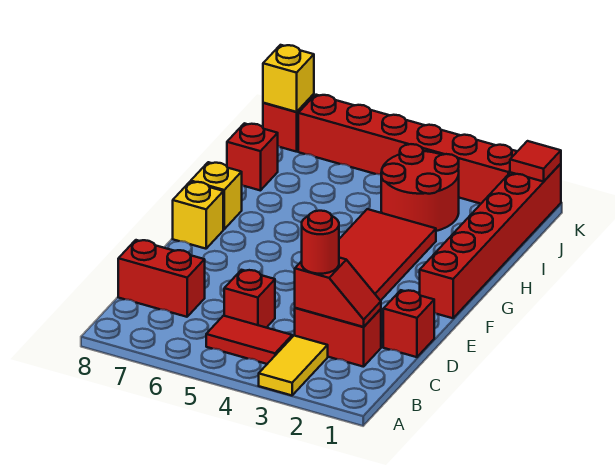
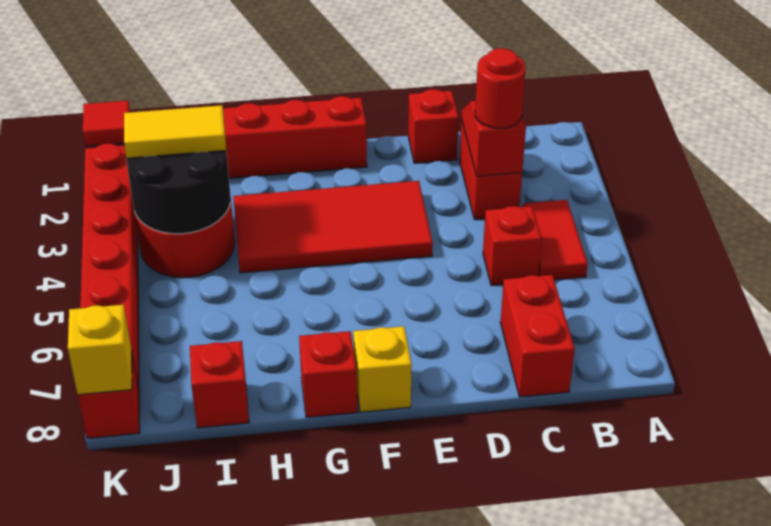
yellow tile A3:B3 level 1 -> yellow tile I3:J3 level 3
yellow brick G8 level 1 -> red brick G8 level 1
none -> black round brick I3:J4 level 2

